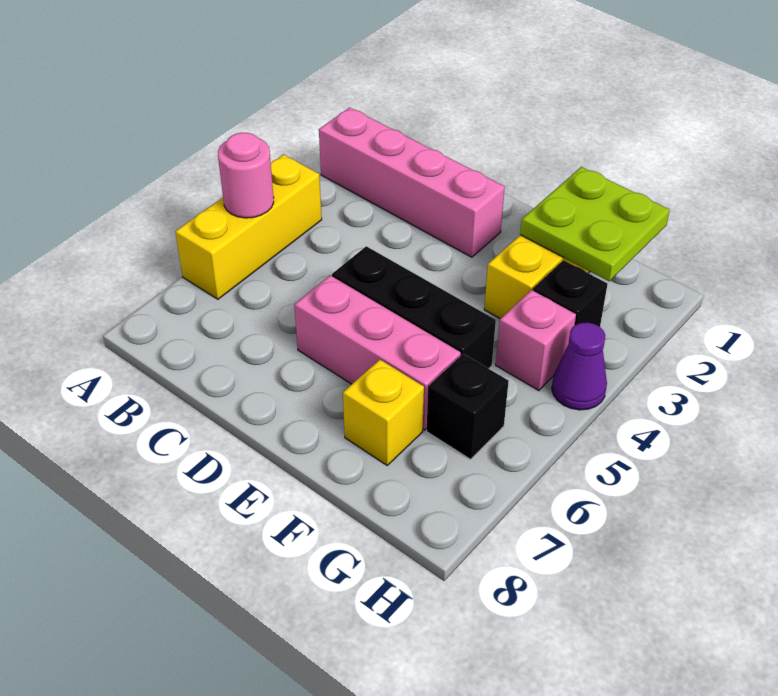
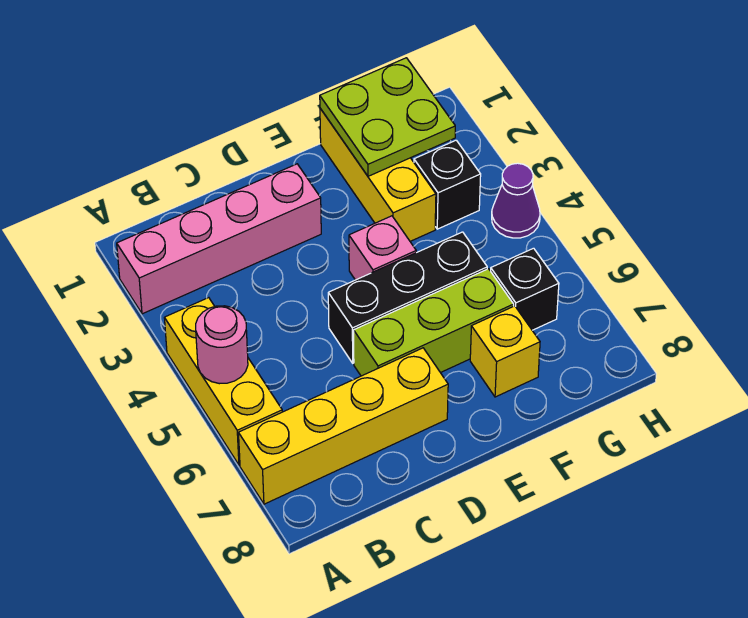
none -> yellow brick A7:D7 level 1
pink brick D6:F6 level 1 -> lime brick D6:F6 level 1
pink brick G4 level 1 -> pink brick E4 level 1

